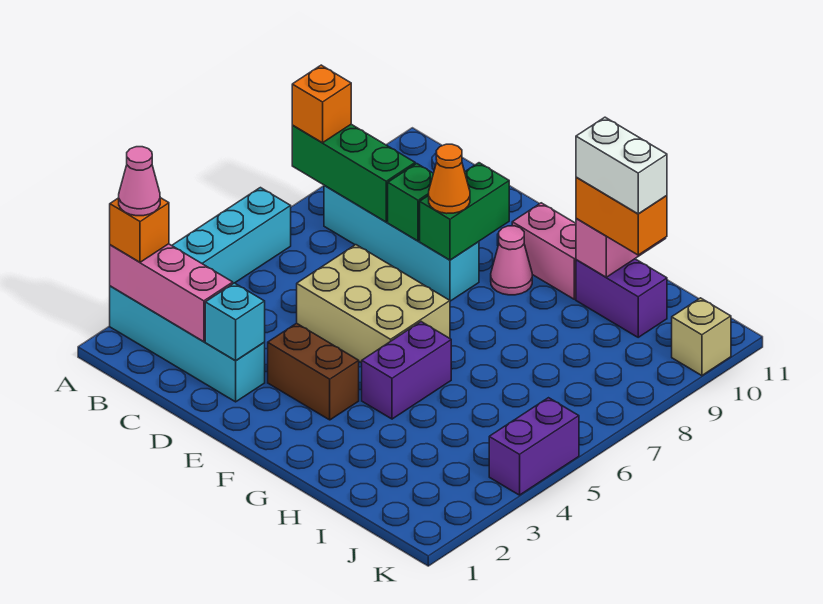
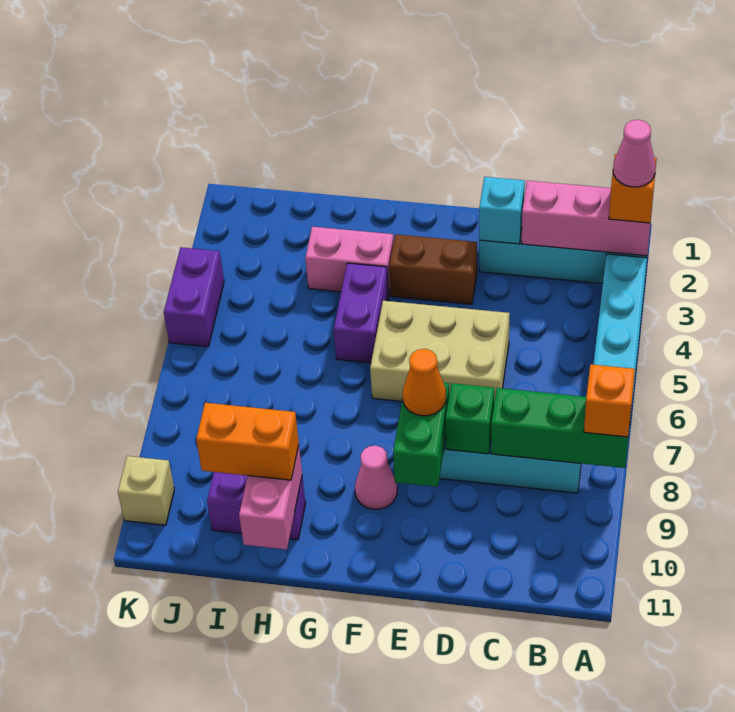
pink brick F10:G10 level 1 -> pink brick G3:H3 level 1
white brick H10:I10 level 4 -> none

